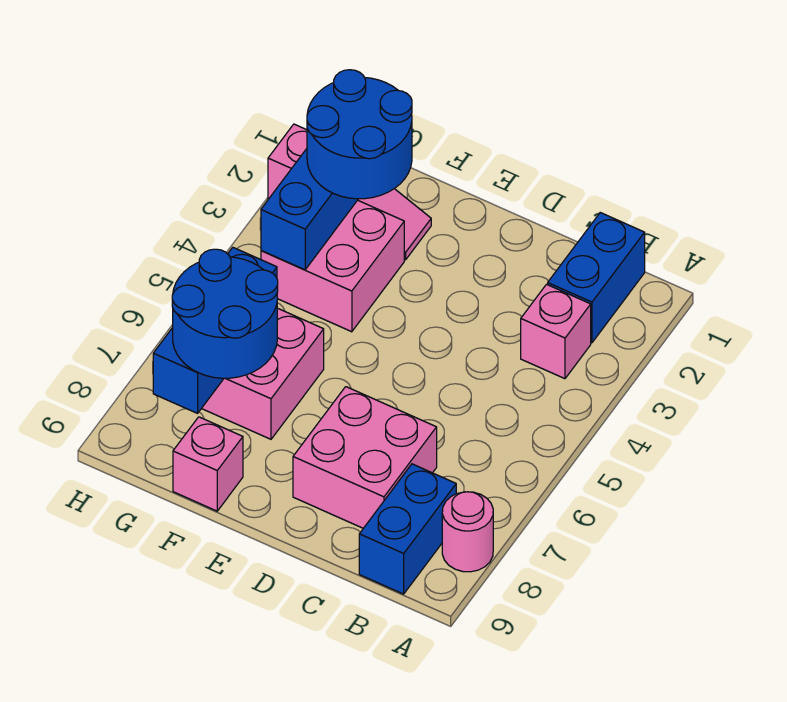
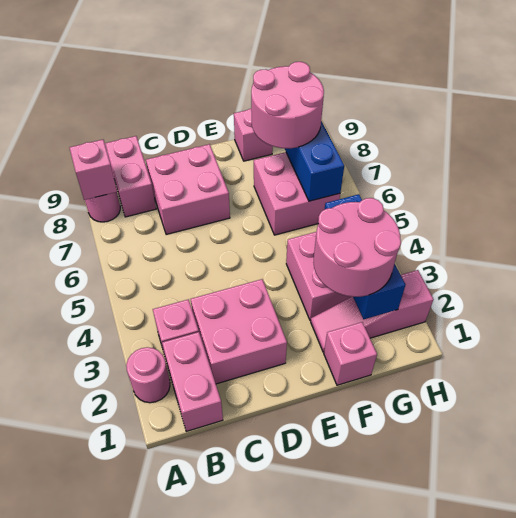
none -> pink round brick A2 level 1
none -> pink brick A8 level 2
blue brick B1:B2 level 1 -> pink brick B1:B2 level 1
blue brick B8:B9 level 1 -> pink brick B8:B9 level 1
none -> pink brick C2:D3 level 1
none -> pink brick F1 level 1
blue round brick F2:G3 level 3 -> pink round brick F2:G3 level 3
blue round brick F7:G8 level 3 -> pink round brick F7:G8 level 3

